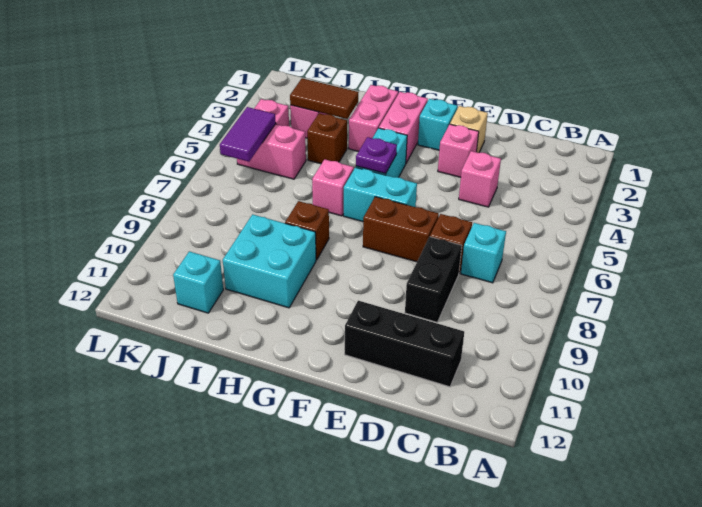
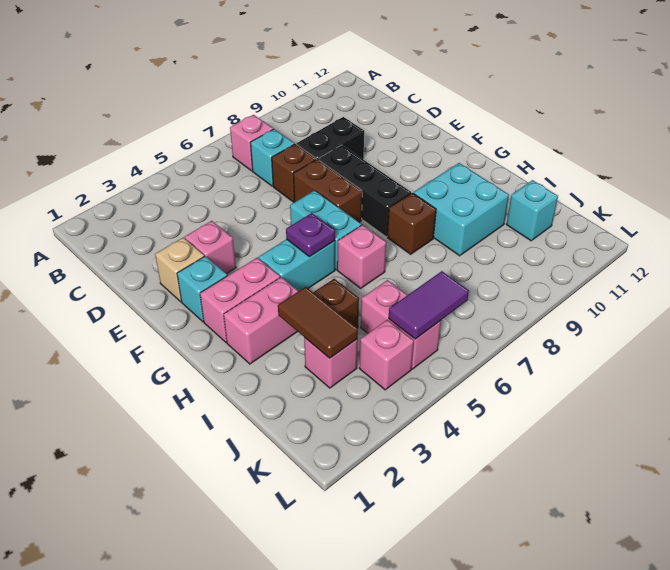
black brick C11:E11 level 1 -> black brick E8:G8 level 1
pink brick D4 level 1 -> pink brick B7 level 1

